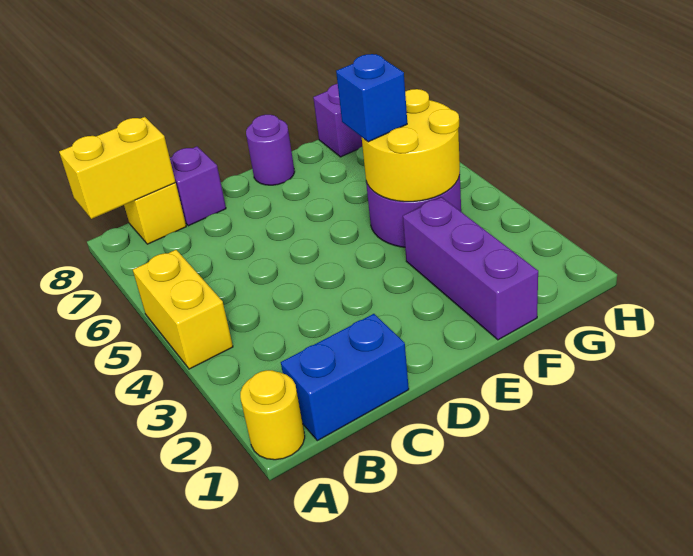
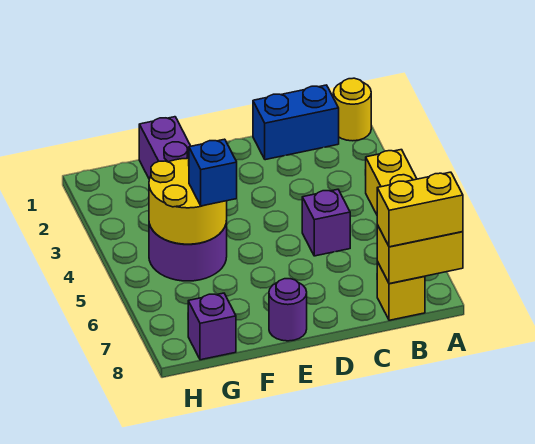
none -> yellow brick A8:B8 level 3
purple brick C8 level 1 -> purple brick C5 level 1

